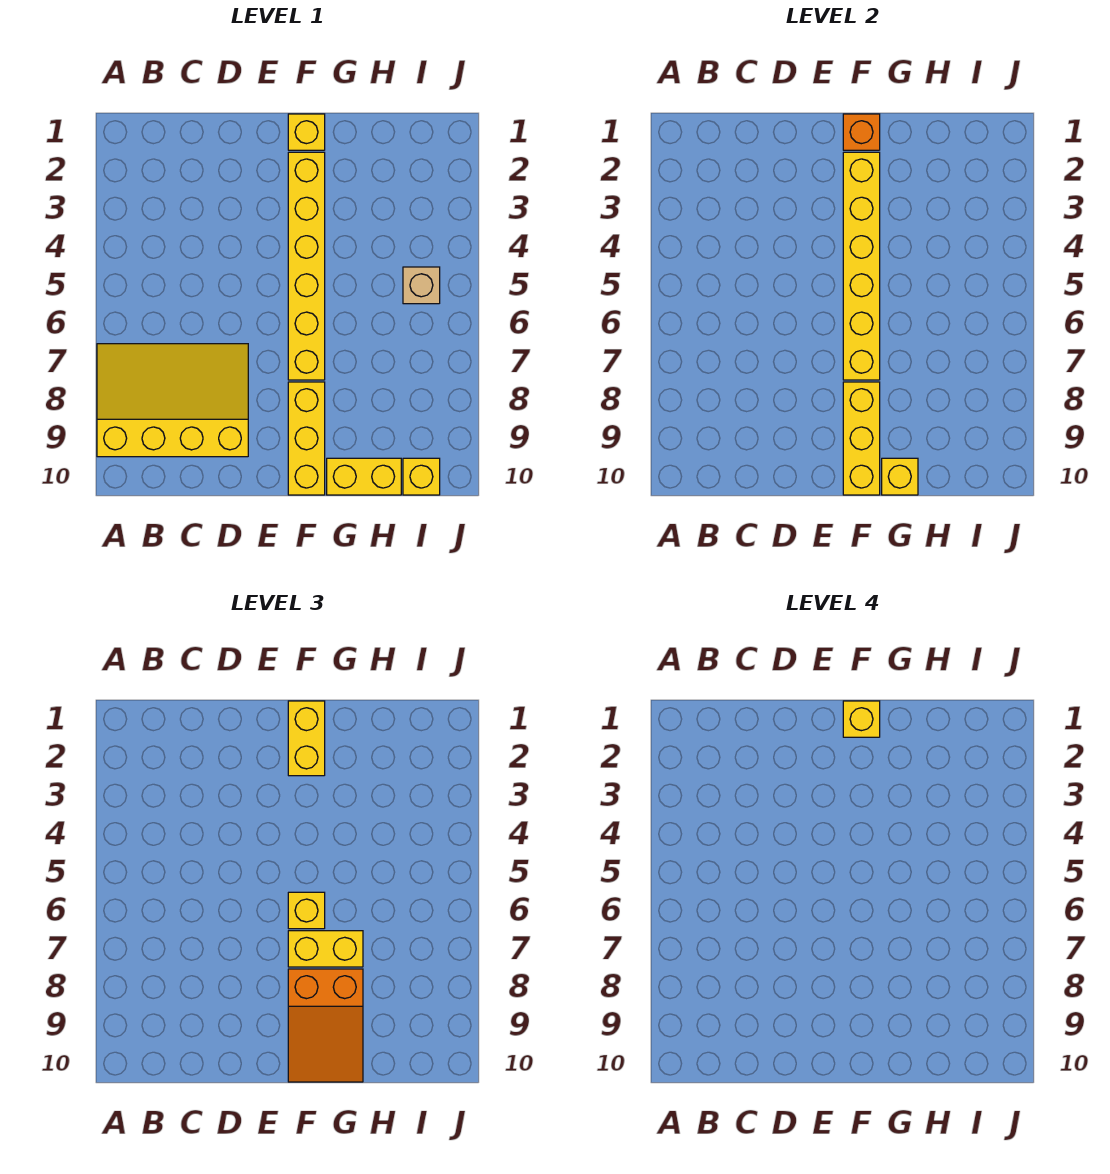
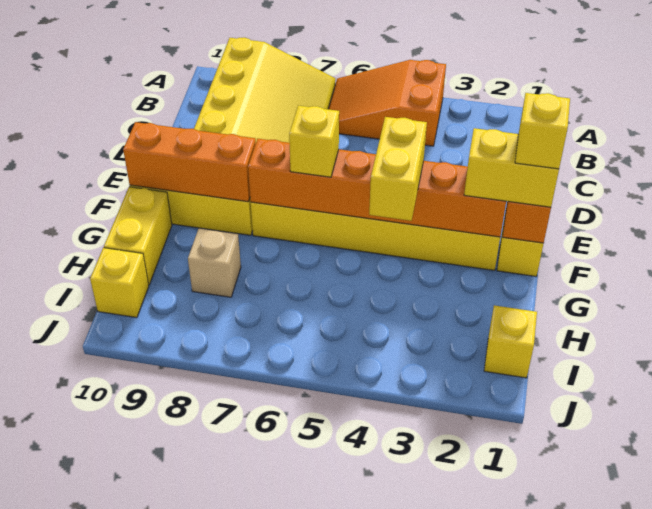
yellow brick F2:F7 level 2 -> orange brick F2:F7 level 2
yellow brick F7:G7 level 3 -> yellow brick F4:G4 level 3
yellow brick F8:F10 level 2 -> orange brick F8:F10 level 2
orange slope F8:G10 level 3 top 8 -> orange slope A4:B6 level 1 top 4
yellow brick G10 level 2 -> yellow brick I1 level 1
tan brick I5 level 1 -> tan brick H8 level 1

